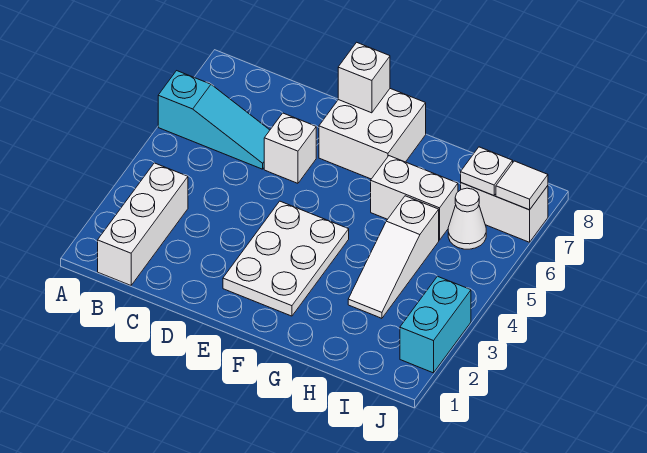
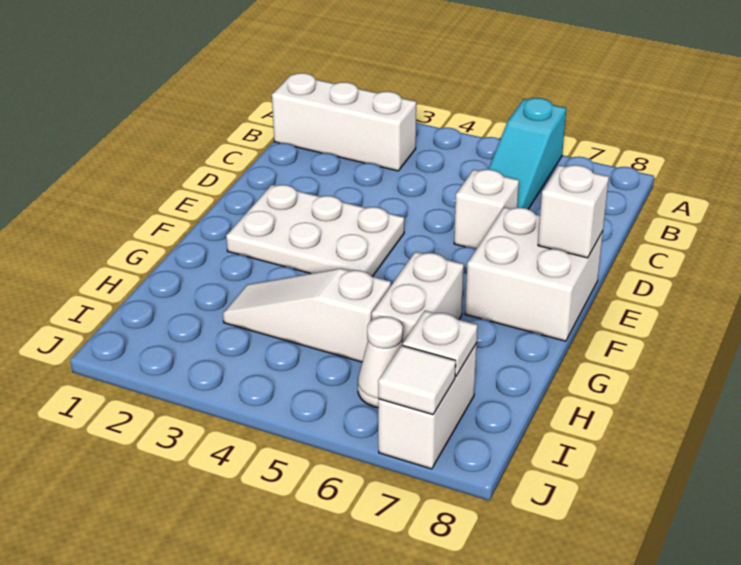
cyan brick J2:J3 level 1 -> none

